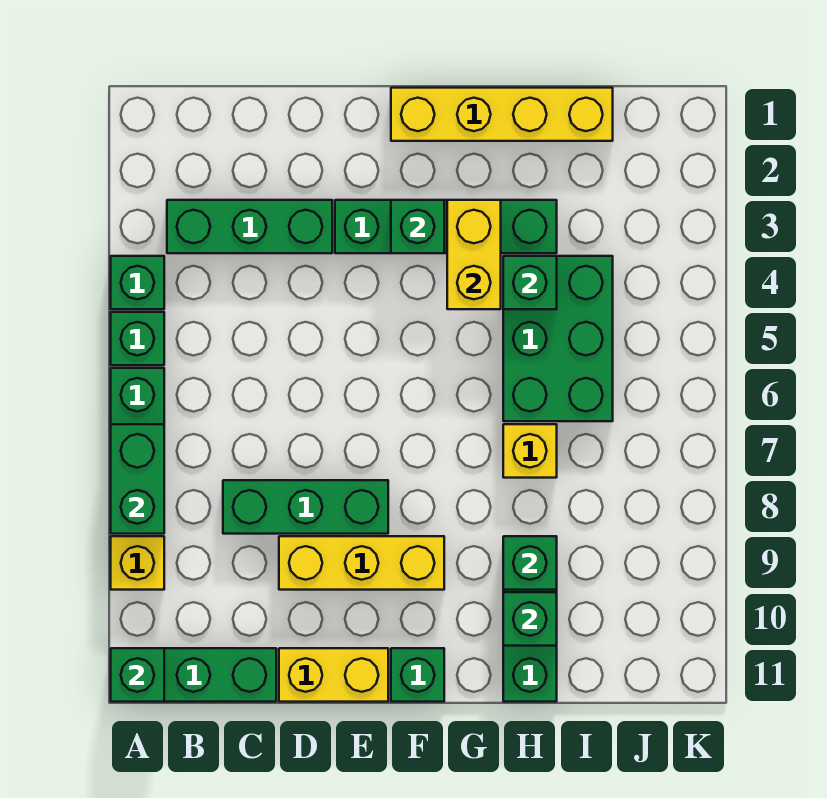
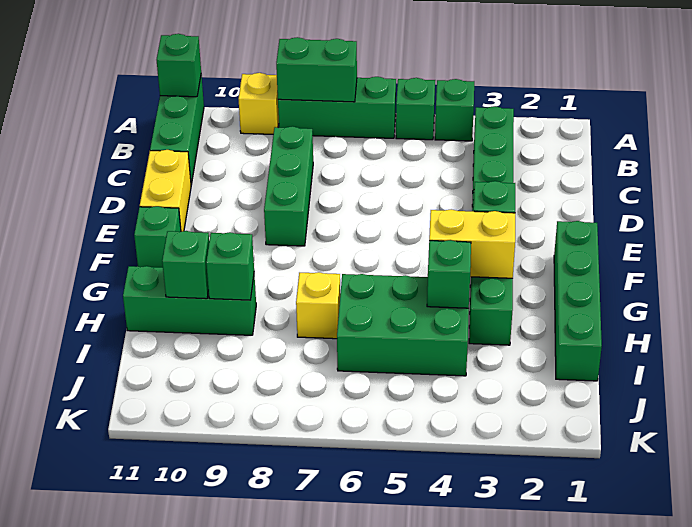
yellow brick D9:F9 level 1 -> none
yellow brick F1:I1 level 1 -> green brick F1:I1 level 1

